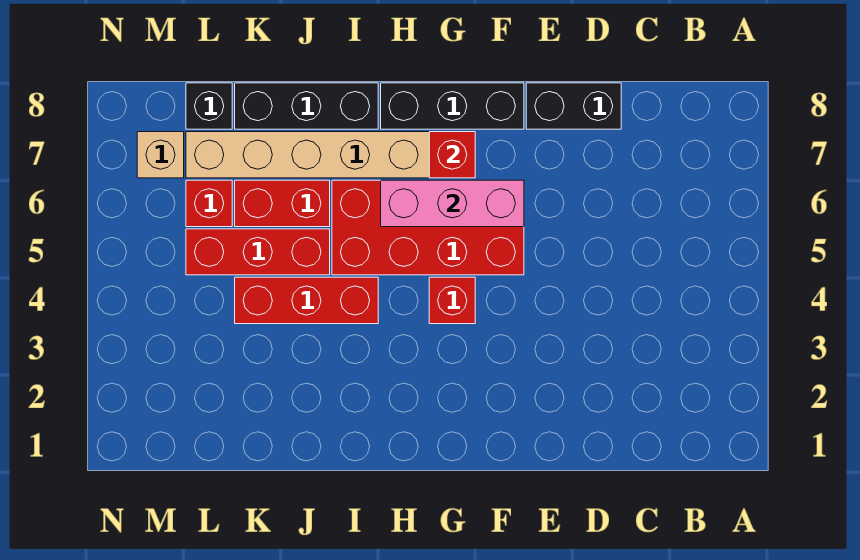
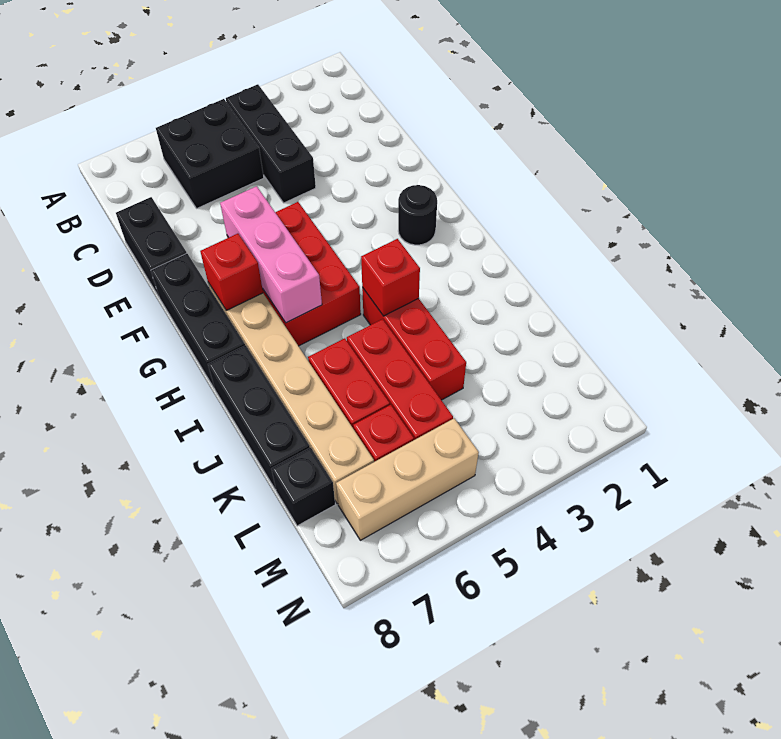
none -> black brick B4:D4 level 1
none -> black brick B5:C6 level 1
red brick F5:I6 level 1 -> red brick F5:H6 level 1
none -> black round brick G2 level 1
red brick G4 level 1 -> red brick I4 level 2
tan brick M7 level 1 -> tan brick M5:M7 level 1

